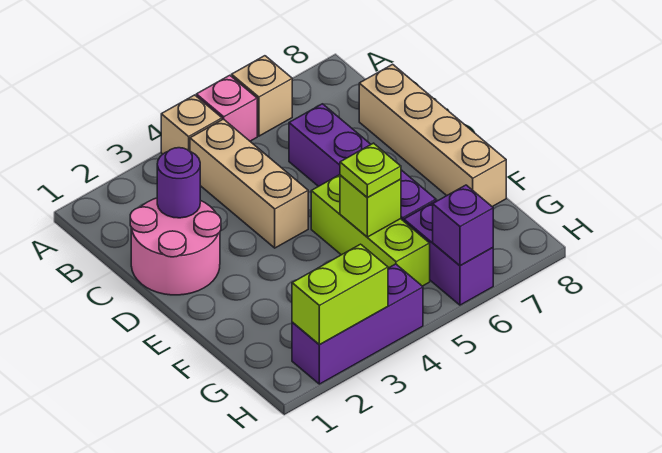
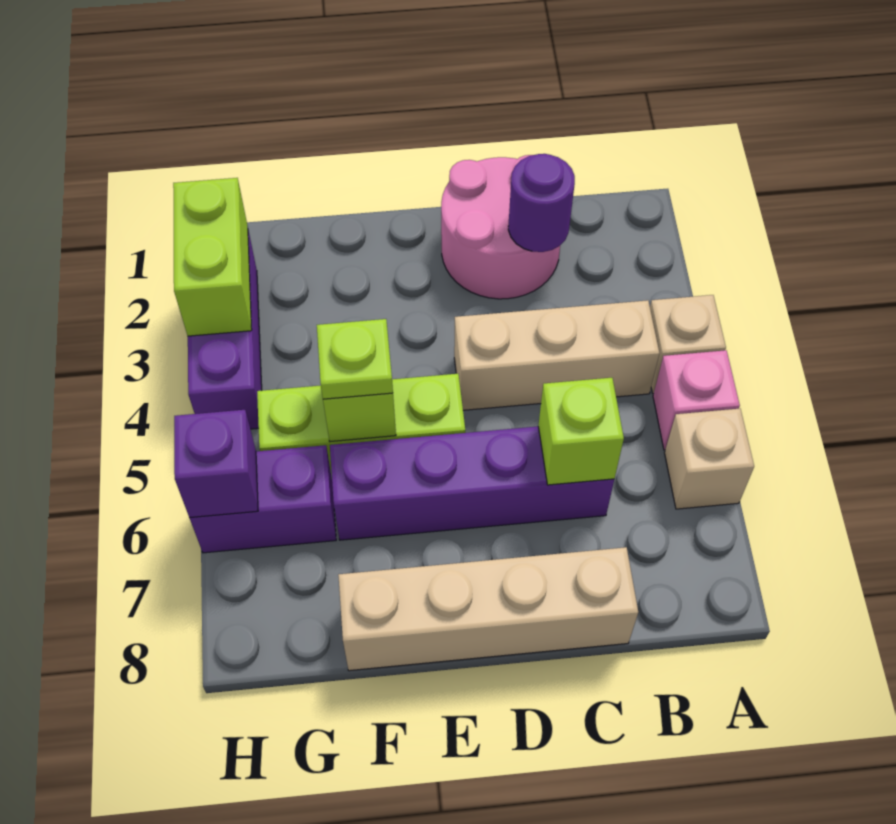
none -> lime brick C6 level 2

